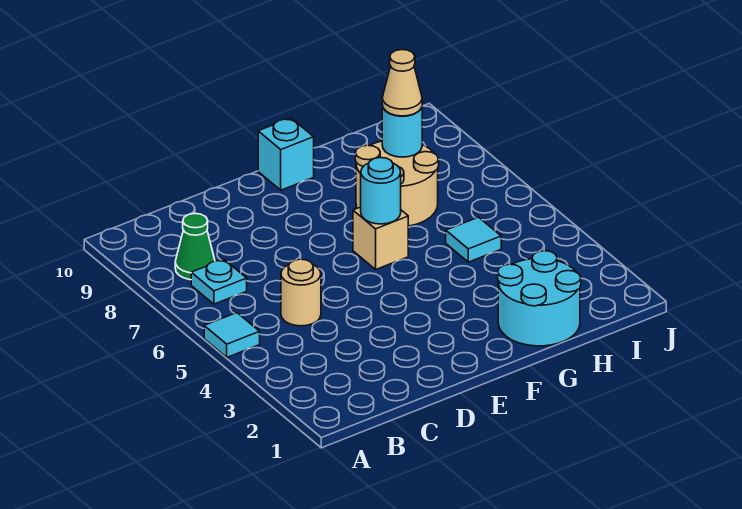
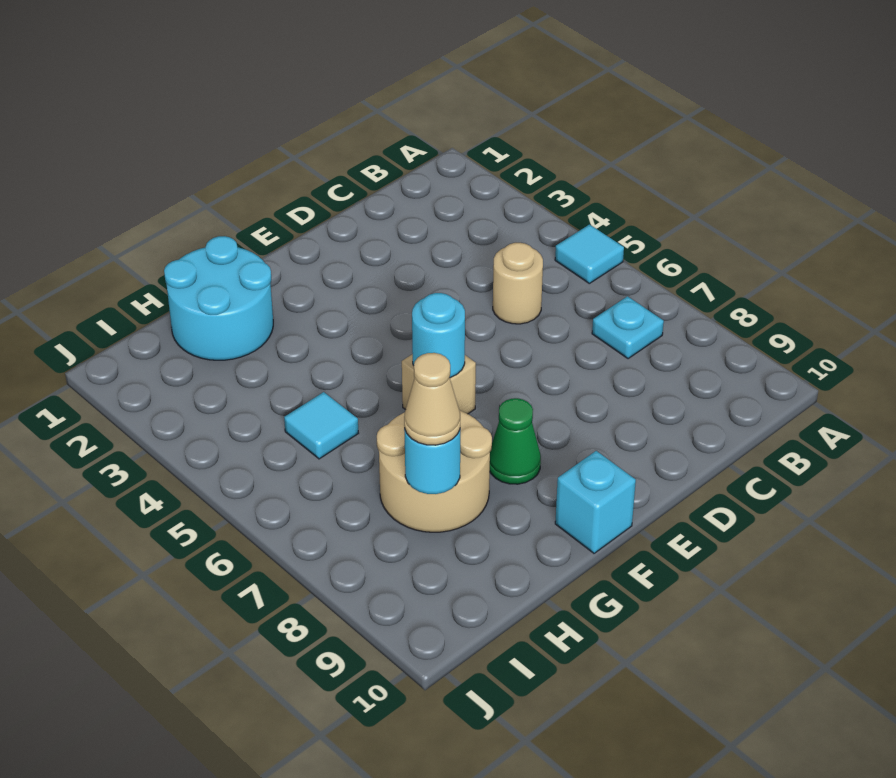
green cone B8 level 1 -> green cone F8 level 1

